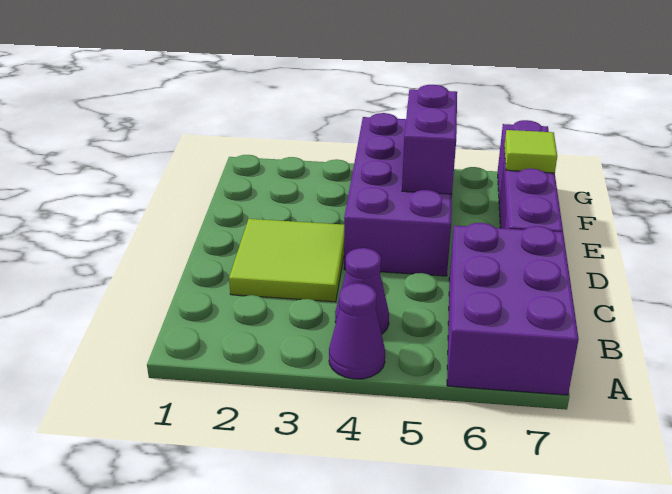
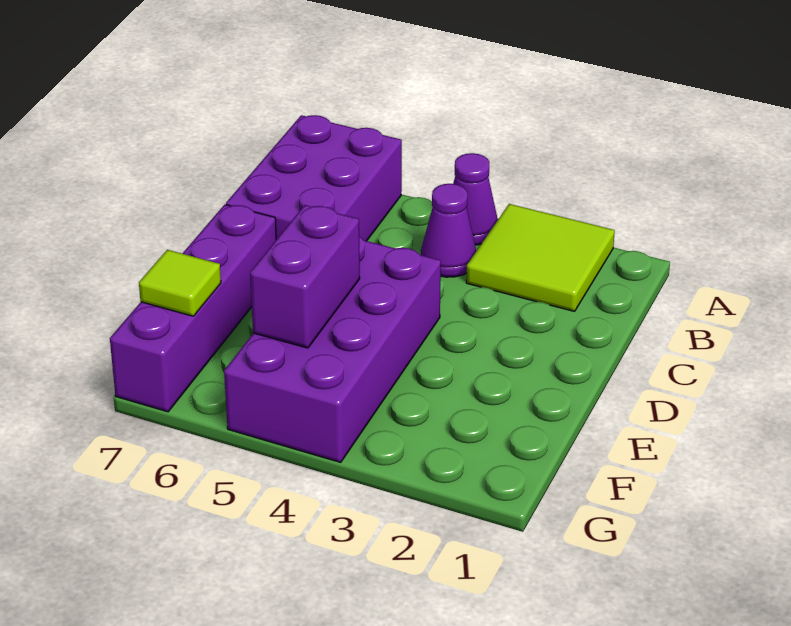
lime tile C2:D3 level 1 -> lime tile A2:B3 level 1

